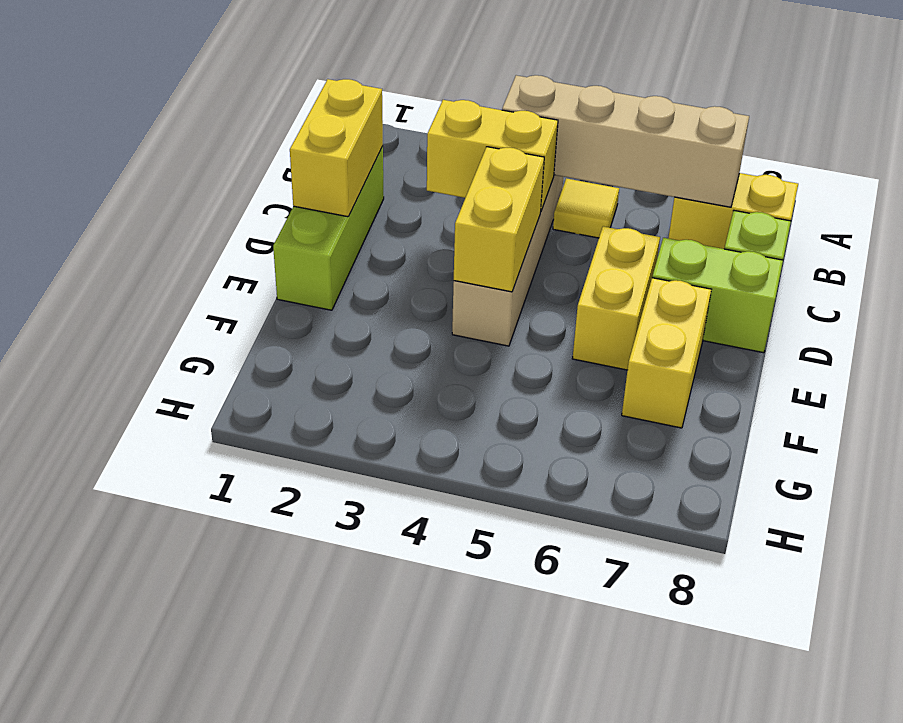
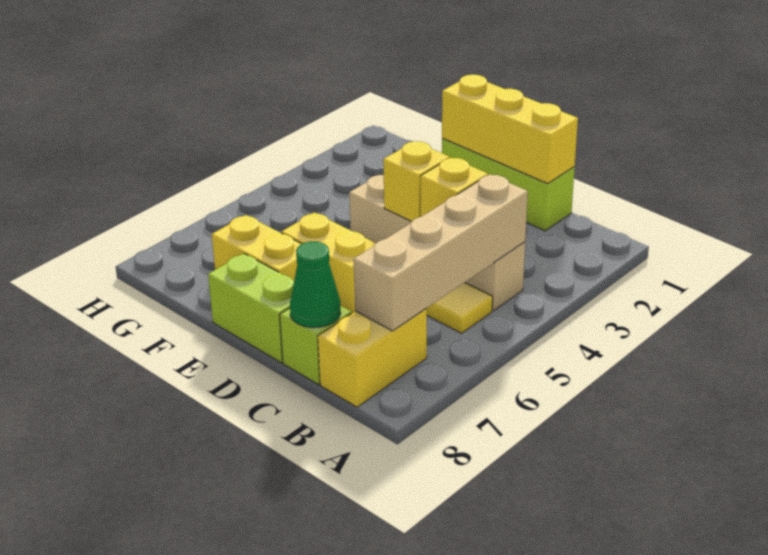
yellow brick C1:D1 level 2 -> yellow brick C1:E1 level 2
yellow brick C3:C4 level 2 -> yellow brick C4 level 2
none -> green cone C8 level 2
yellow brick D4:E4 level 2 -> yellow brick D4 level 2
lime brick D7:D8 level 1 -> lime brick D8:E8 level 1

